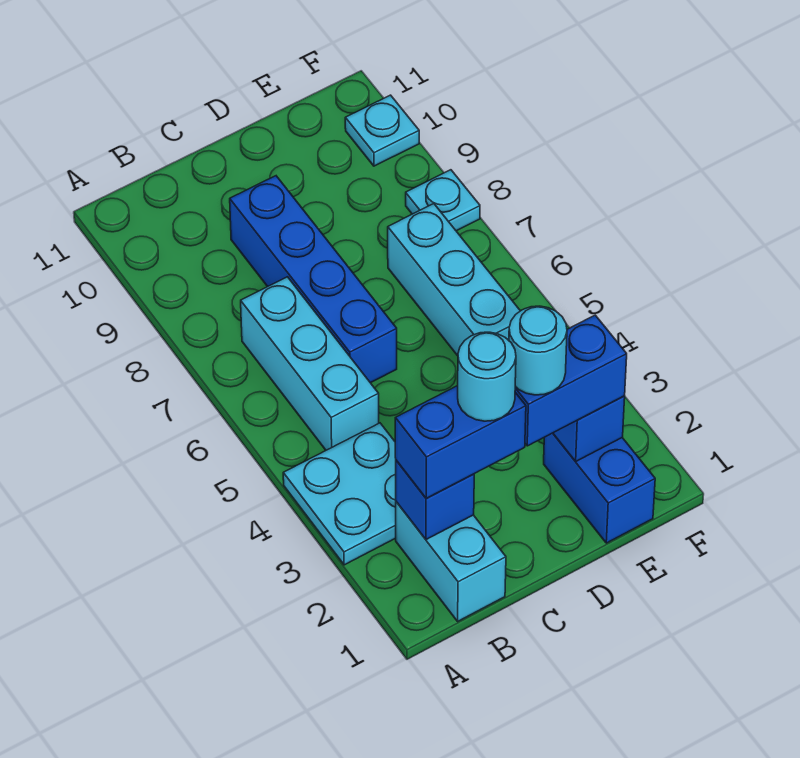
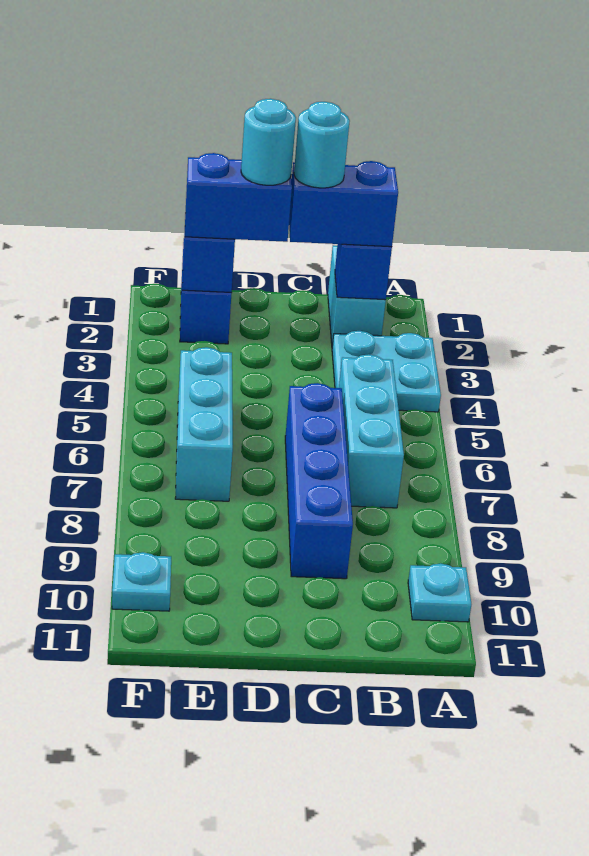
cyan plate F8 level 1 -> cyan plate A10 level 1

